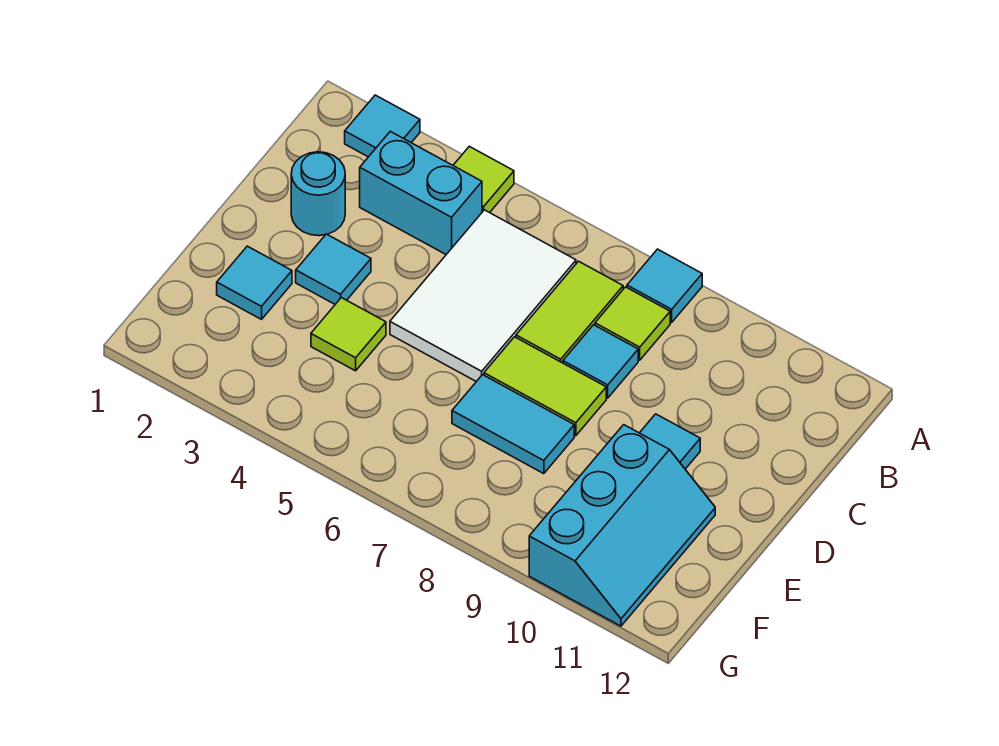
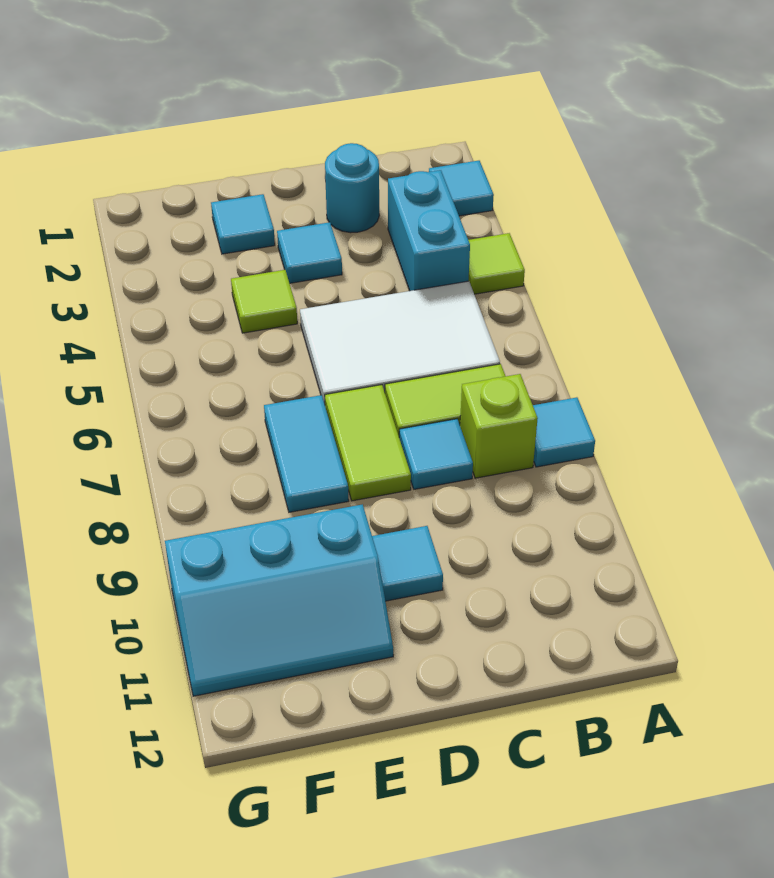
lime tile B8 level 1 -> lime brick B8 level 1

